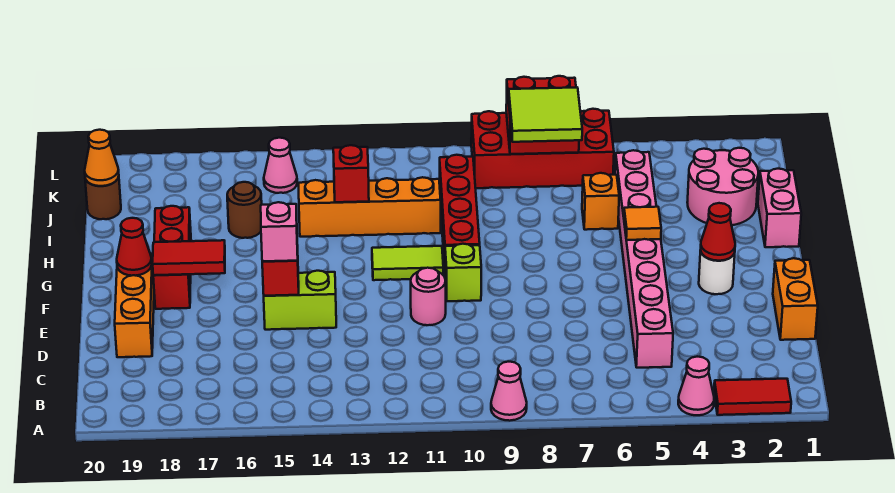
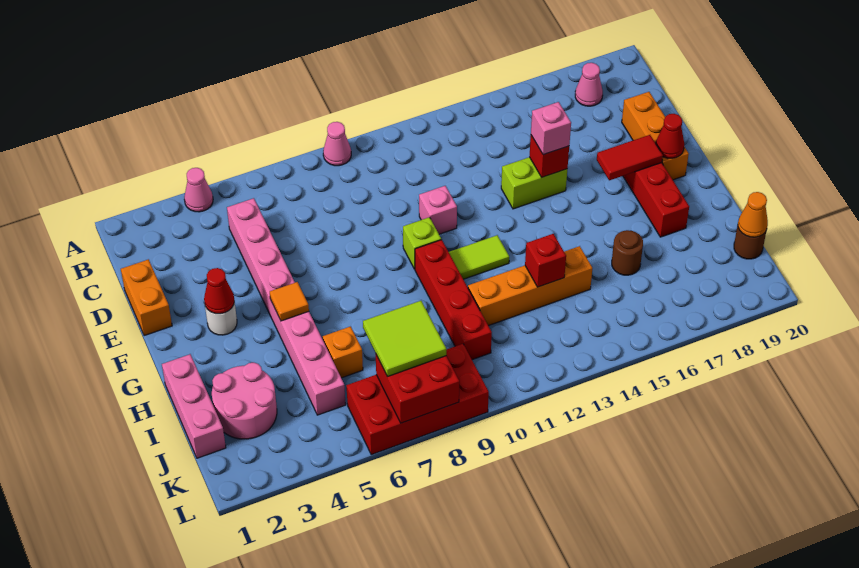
red tile A2:A3 level 1 -> none
pink round brick E11 level 1 -> pink brick E11 level 1
pink brick H1:I1 level 1 -> pink brick H1:J1 level 1
pink cone K15 level 1 -> pink cone B18 level 1

